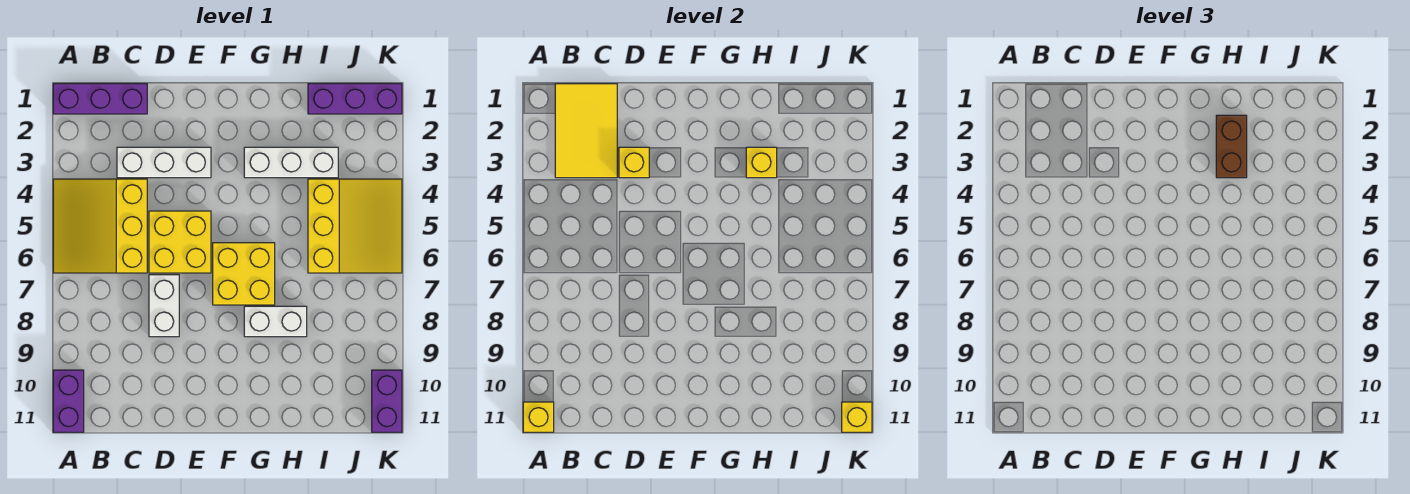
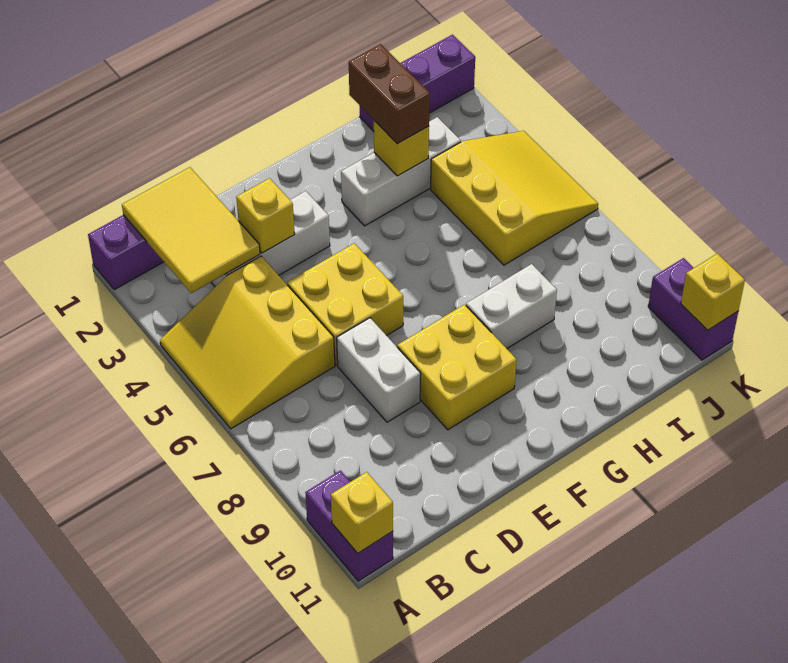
yellow brick F6:G7 level 1 -> yellow brick E8:F9 level 1

